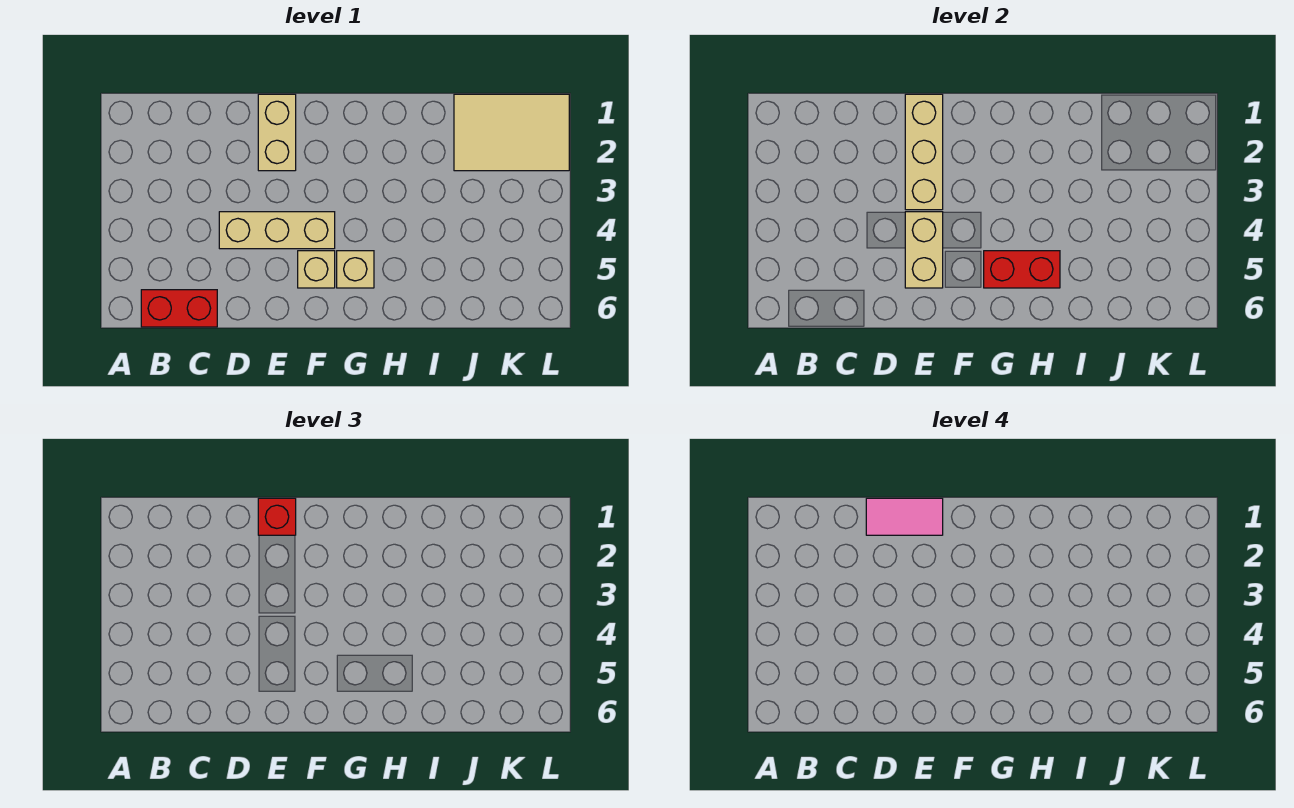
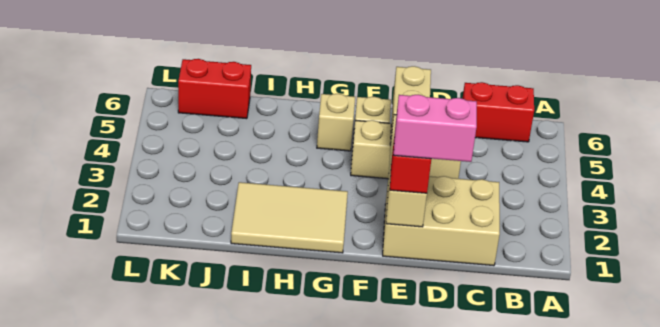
pink tile D1:E1 level 4 -> pink brick D1:E1 level 4
tan brick E1:E2 level 1 -> tan brick C1:E2 level 1
red brick G5:H5 level 2 -> red brick J6:K6 level 1
tan tile J1:L2 level 1 -> tan tile G1:I2 level 1

